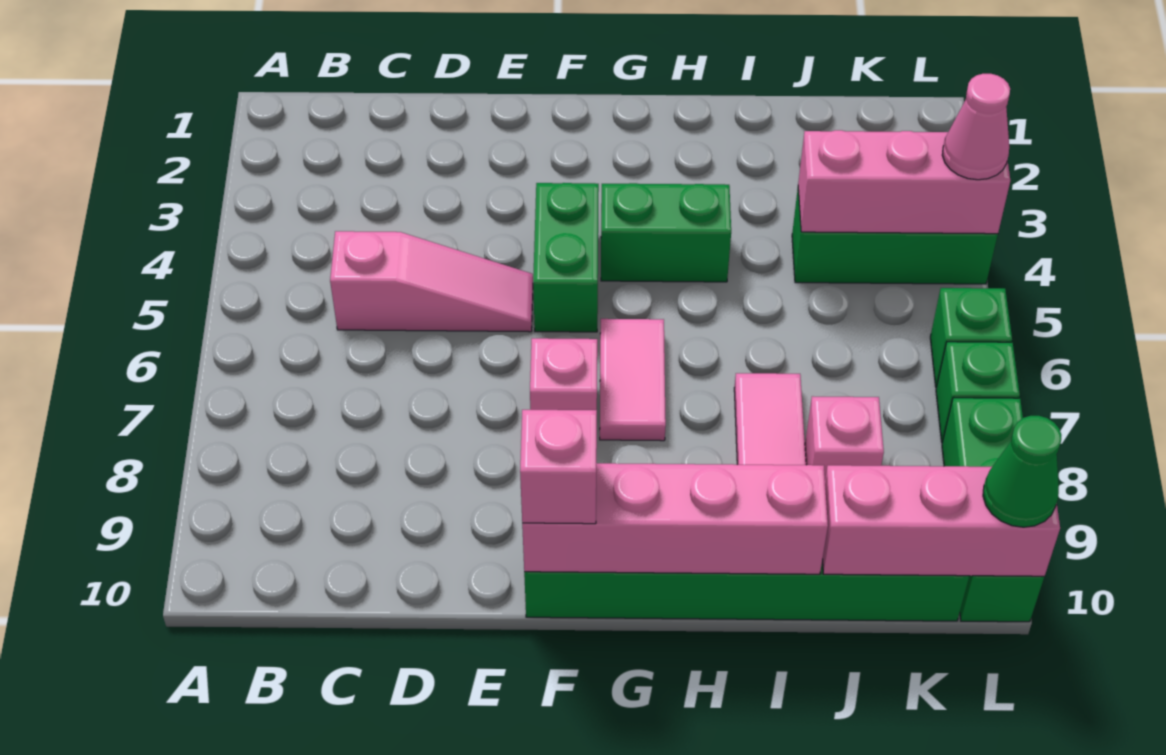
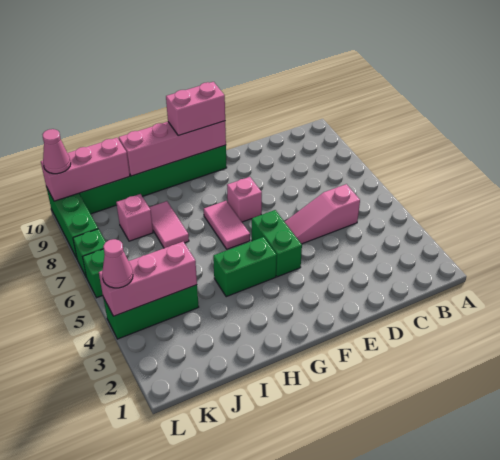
pink brick F10 level 3 -> pink brick F10:G10 level 3
green cone L10 level 3 -> pink cone L10 level 3

